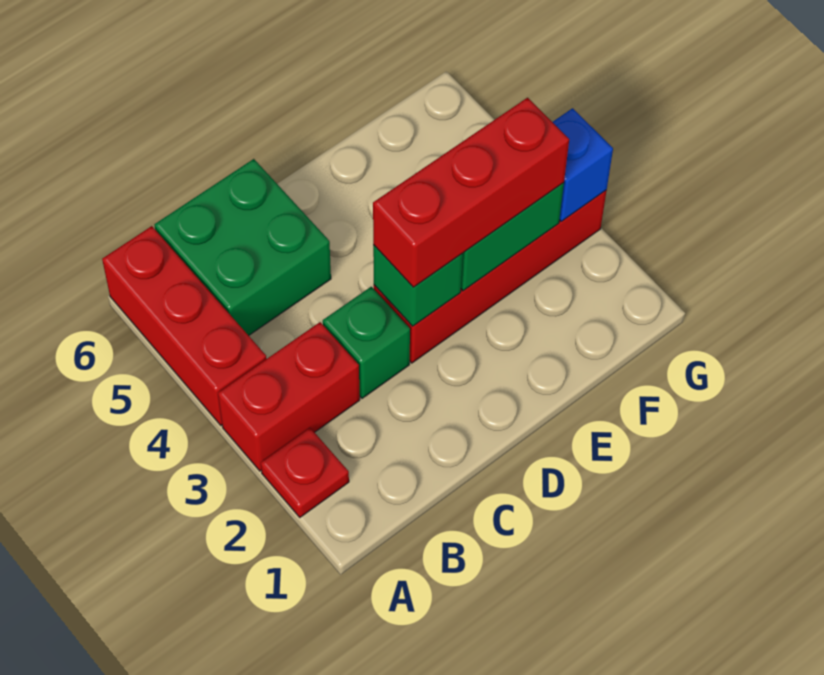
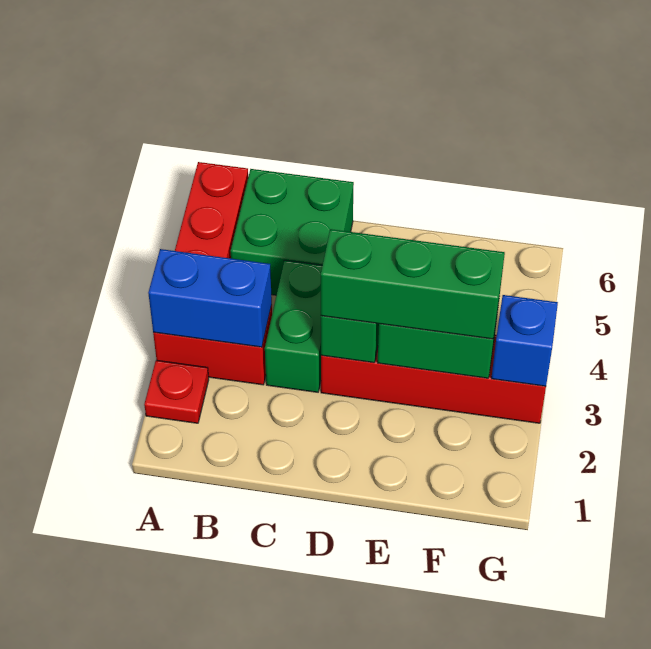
none -> blue brick A3:B3 level 2
green brick C3 level 1 -> green brick C3:C4 level 1
red brick D3:F3 level 3 -> green brick D3:F3 level 3

